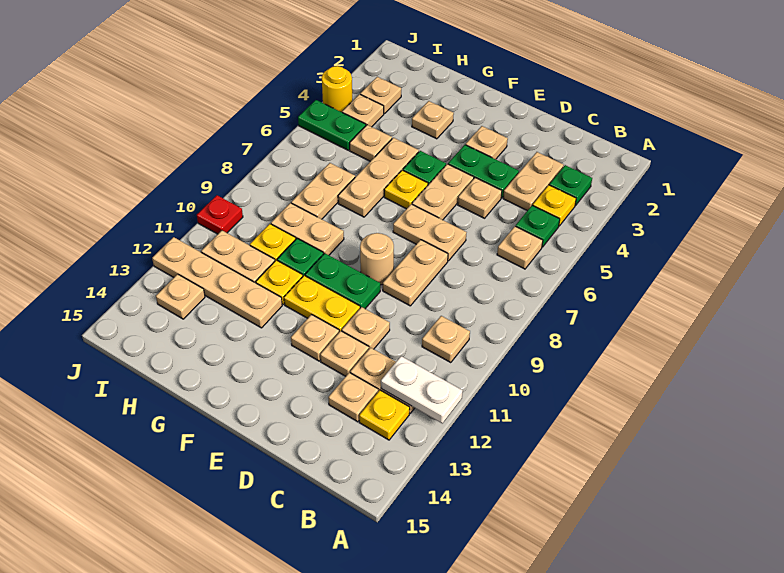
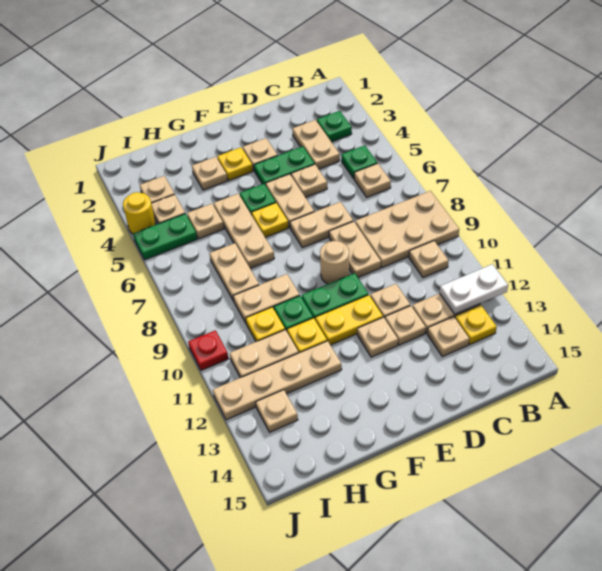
none -> tan plate A8:C9 level 1
yellow plate B4 level 1 -> yellow plate F3 level 1

